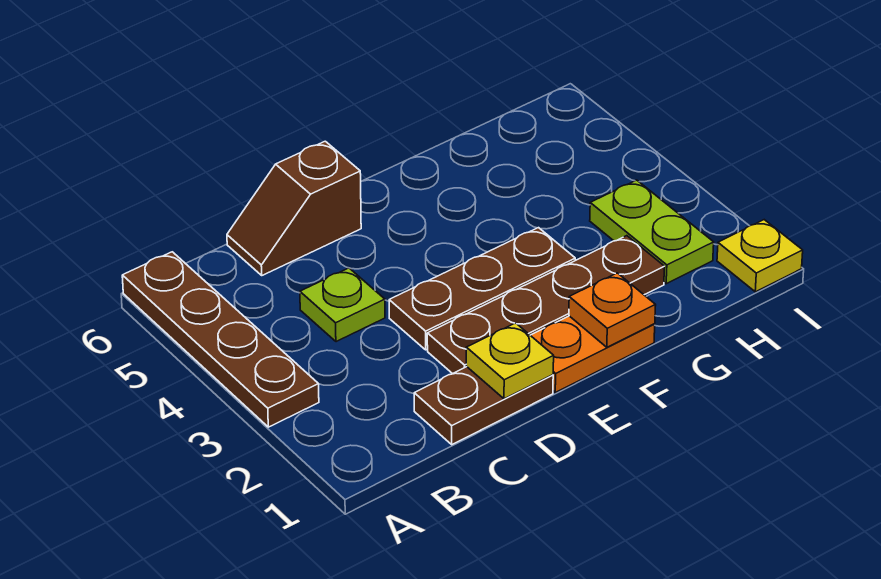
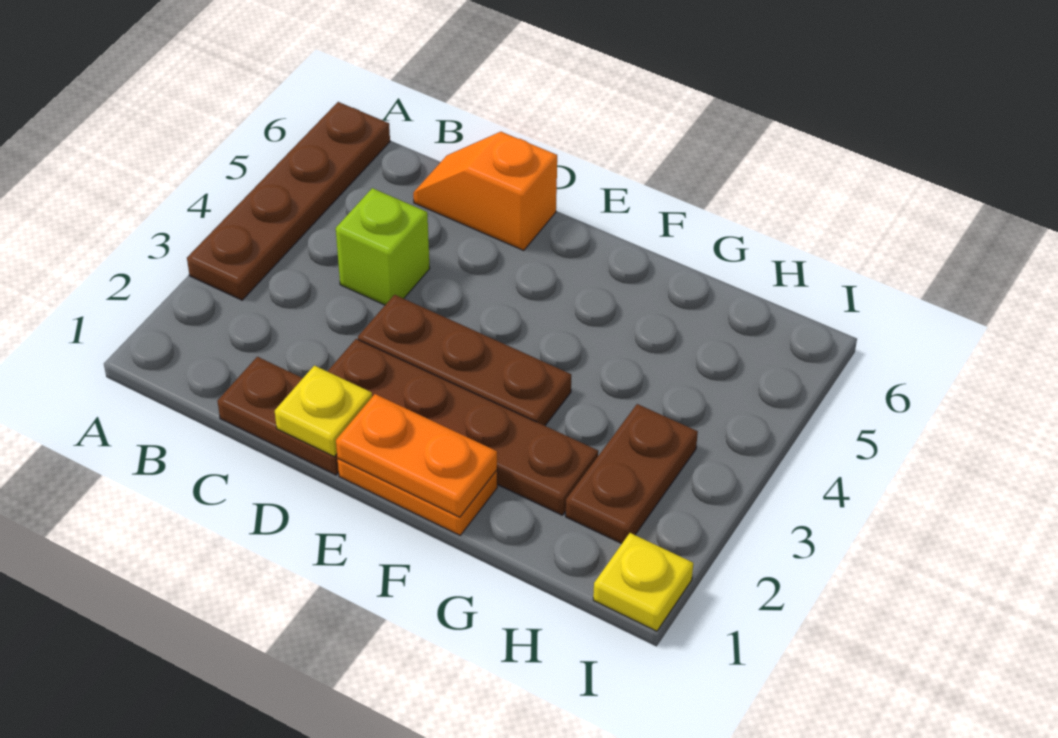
lime plate C4 level 1 -> lime brick C4 level 1
brown slope C6:D6 level 1 top D -> orange slope C6:D6 level 1 top D
orange plate F1 level 2 -> orange plate E1:F1 level 2
lime plate H2:H3 level 1 -> brown plate H2:H3 level 1

